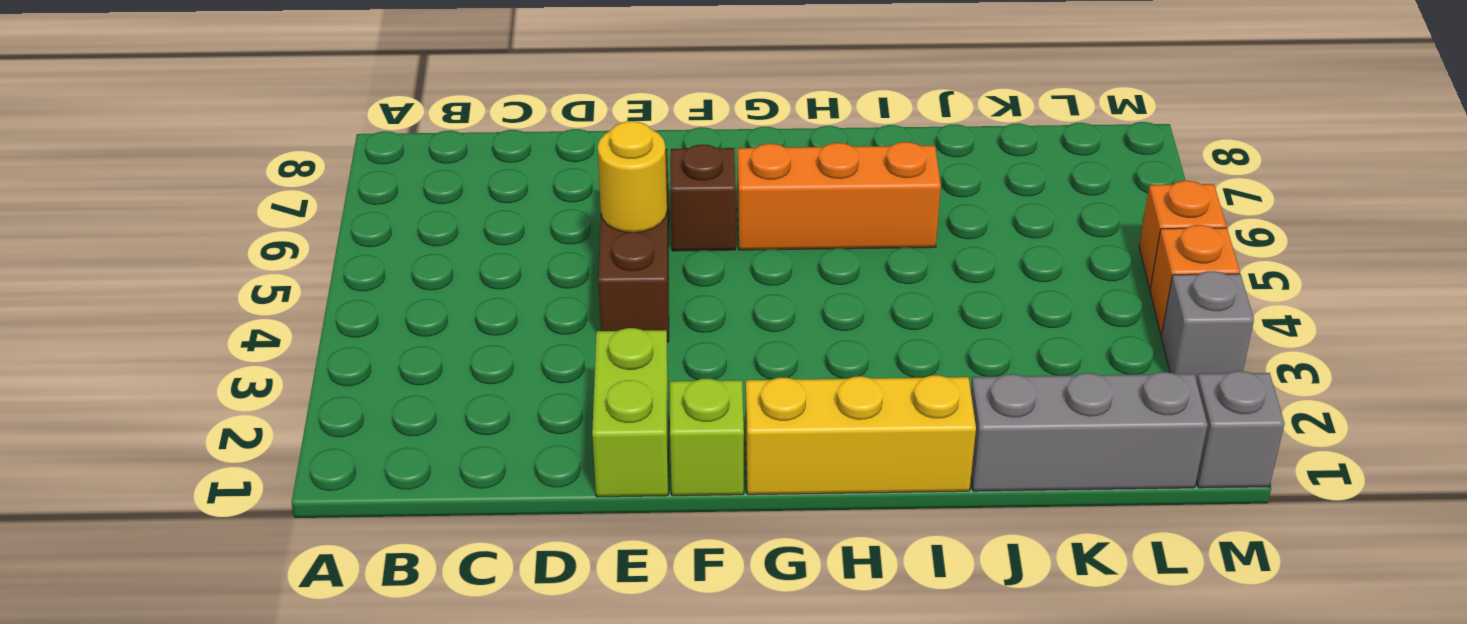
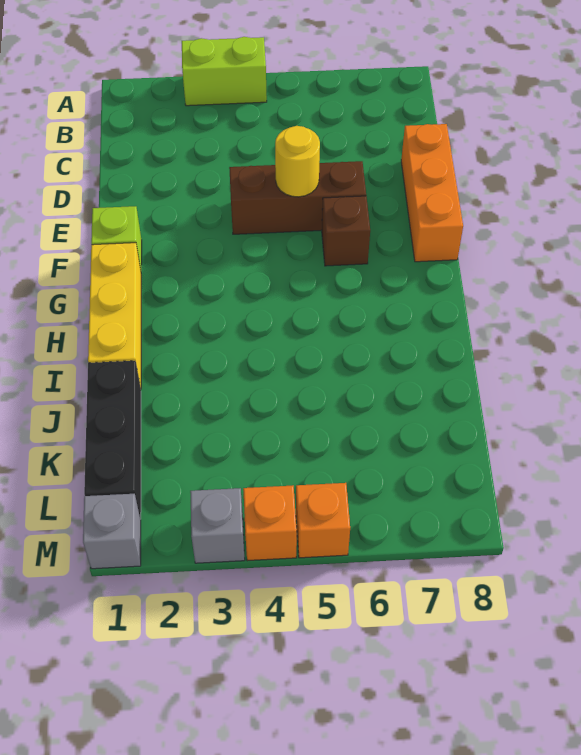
lime brick E1:E2 level 1 -> lime brick A3:A4 level 1
orange brick G6:I6 level 1 -> orange brick D8:F8 level 1
grey brick J1:L1 level 1 -> black brick J1:L1 level 1

